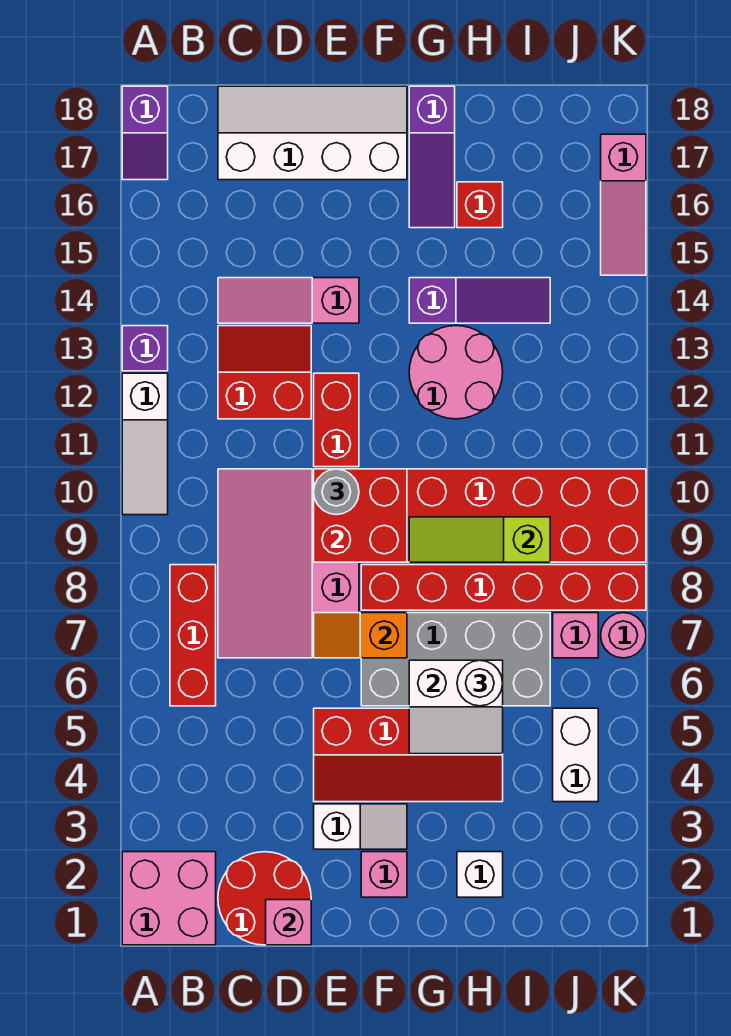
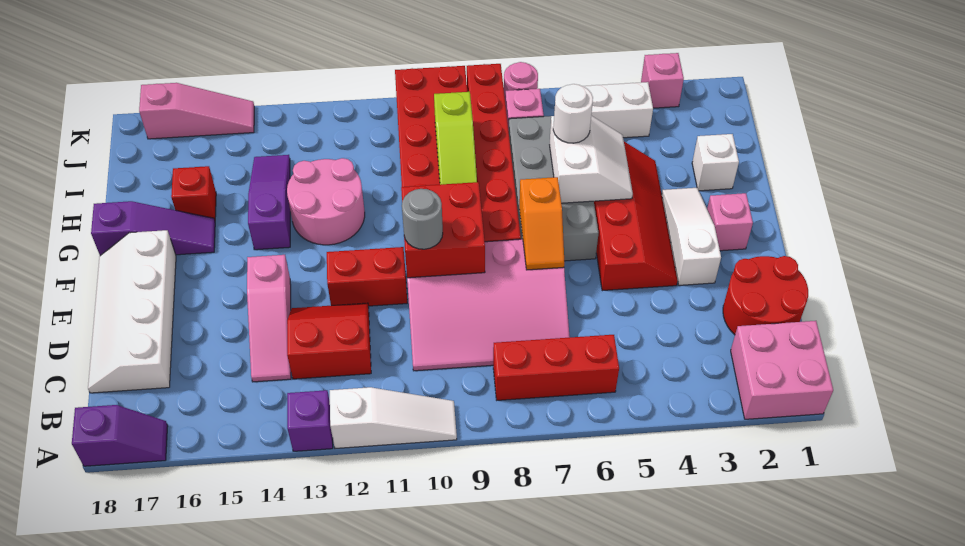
red slope C12:D13 level 1 top 12 -> red slope C12:D13 level 1 top C
pink brick D1 level 2 -> pink brick K3 level 1
white slope E3:F3 level 1 top E -> white slope E3:G3 level 1 top E

